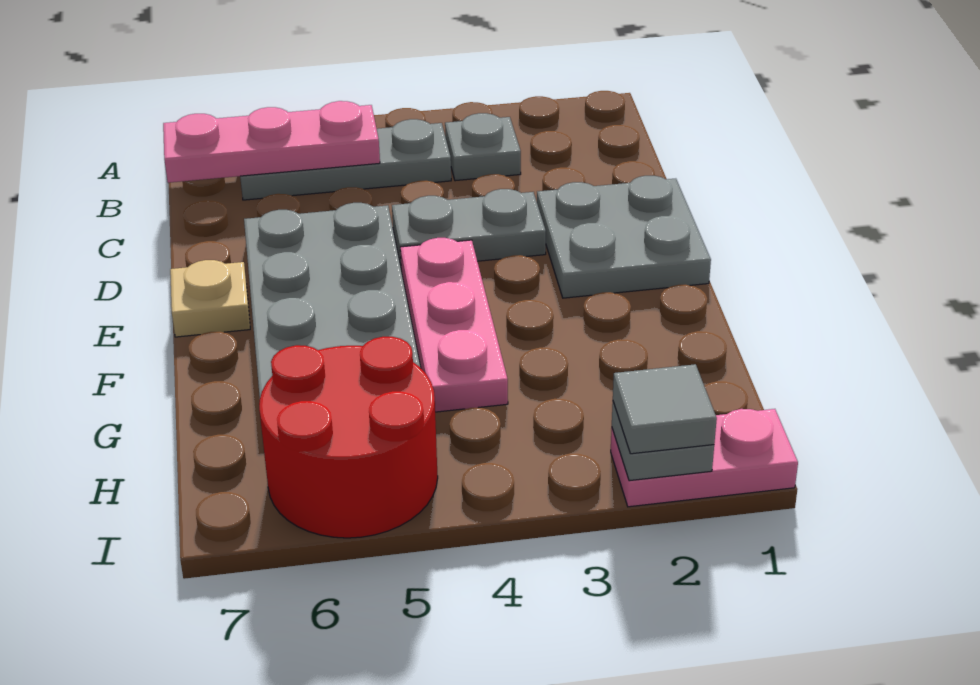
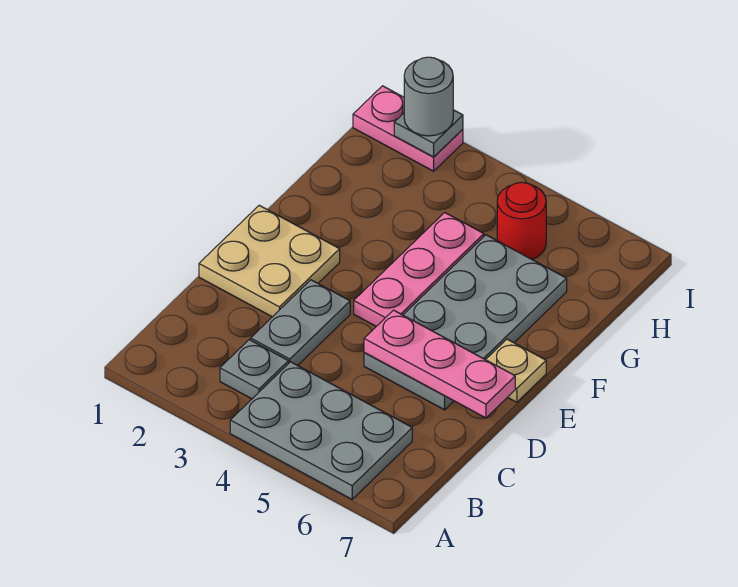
grey plate B4:B6 level 1 -> grey plate A4:B6 level 1
pink plate B5:B7 level 2 -> pink plate D5:D7 level 2
grey plate D1:E2 level 1 -> tan plate D1:E2 level 1
grey plate D3:D4 level 1 -> grey plate C3:D3 level 1
red round brick H5:I6 level 1 -> red round brick H5 level 1
grey tile I2 level 3 -> grey round brick I2 level 3

